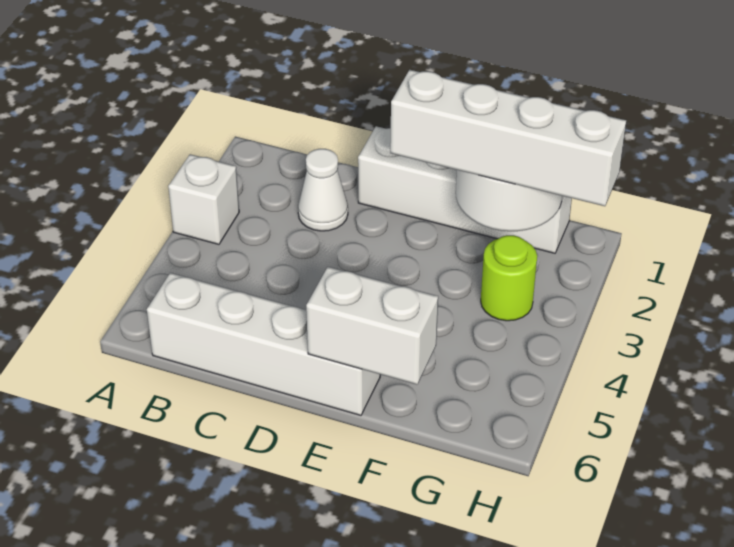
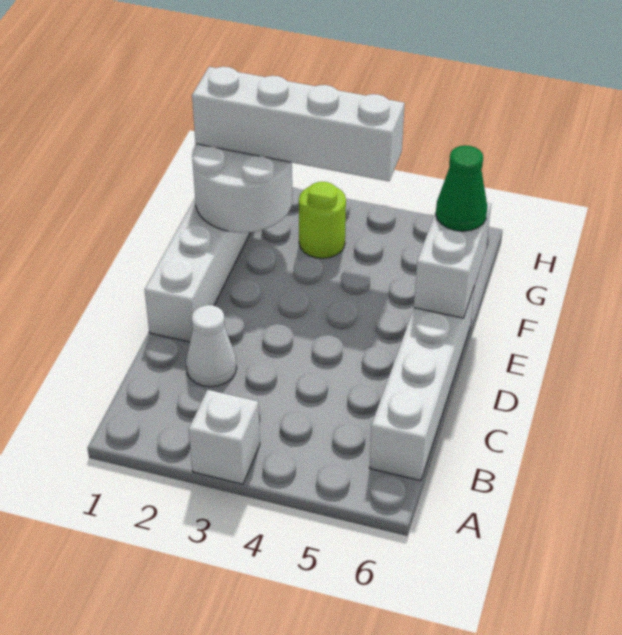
white brick E2:H2 level 3 -> white brick G1:G4 level 3
none -> green cone F6 level 3

